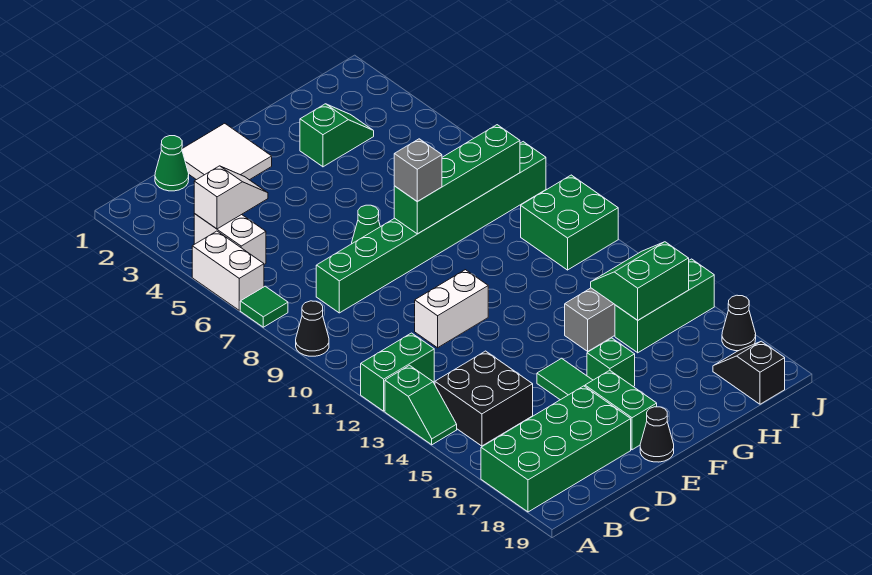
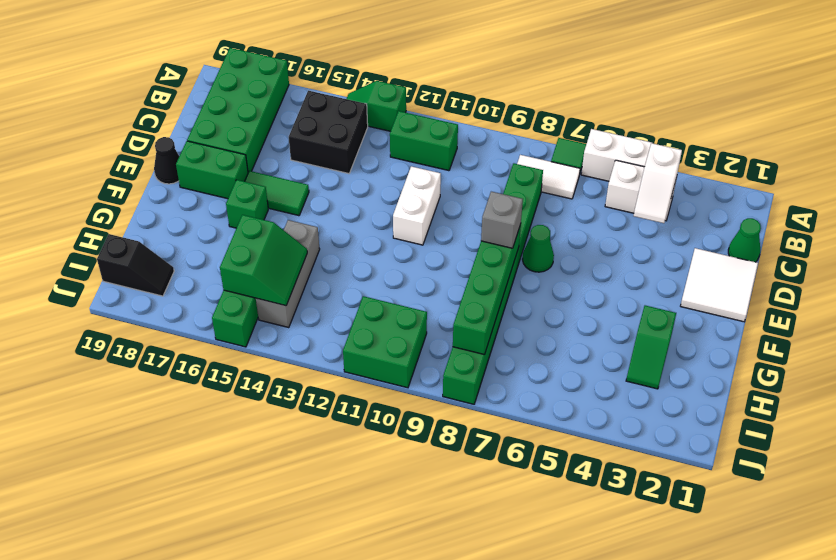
black cone A9 level 1 -> none
green brick A12:B12 level 1 -> green brick B11:B12 level 1
none -> white tile B7:B8 level 1
black cone J17 level 1 -> none

